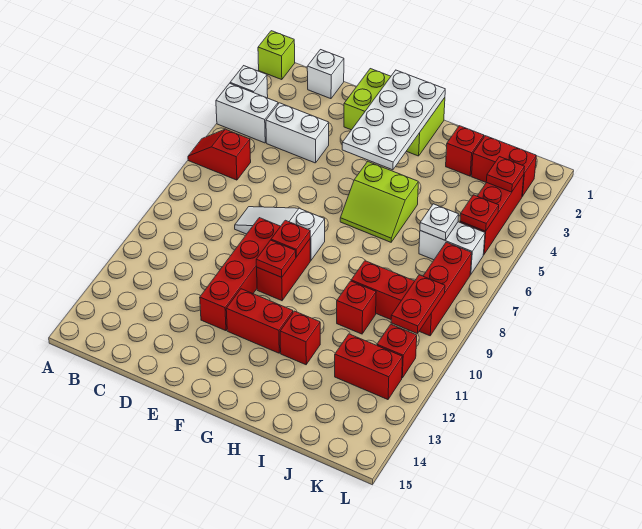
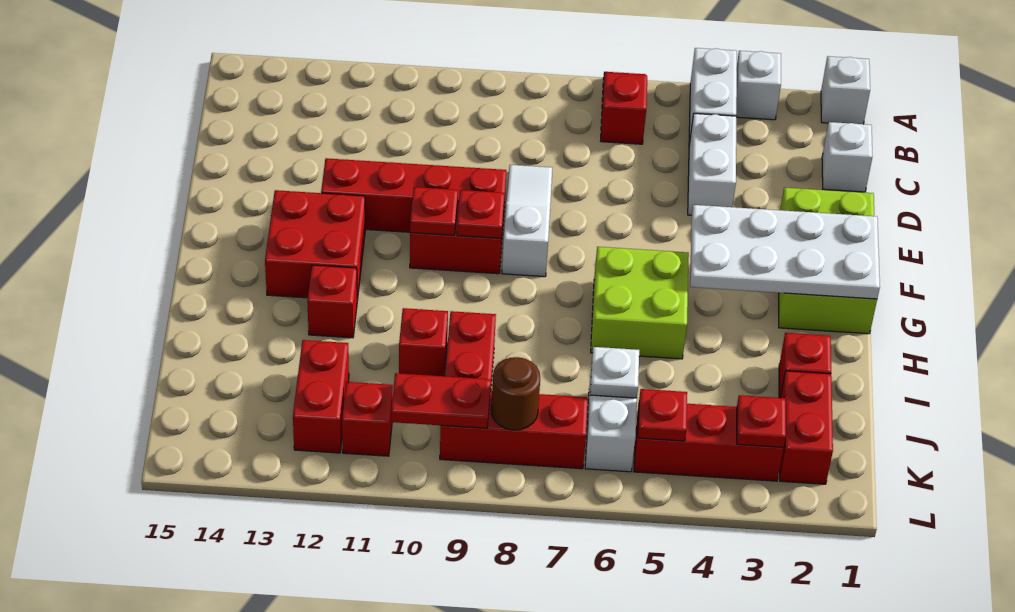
lime brick A1 level 1 -> white brick A1 level 1
red brick F12:G12 level 1 -> red brick F12:G13 level 1
lime slope G5:H6 level 1 top 5 -> lime brick G5:H6 level 1
none -> brown round brick K8 level 2

